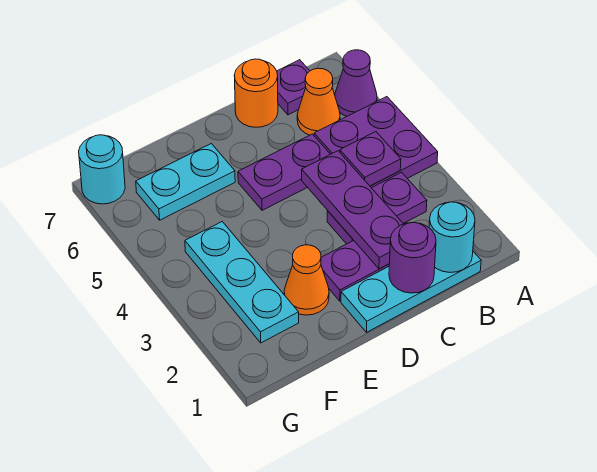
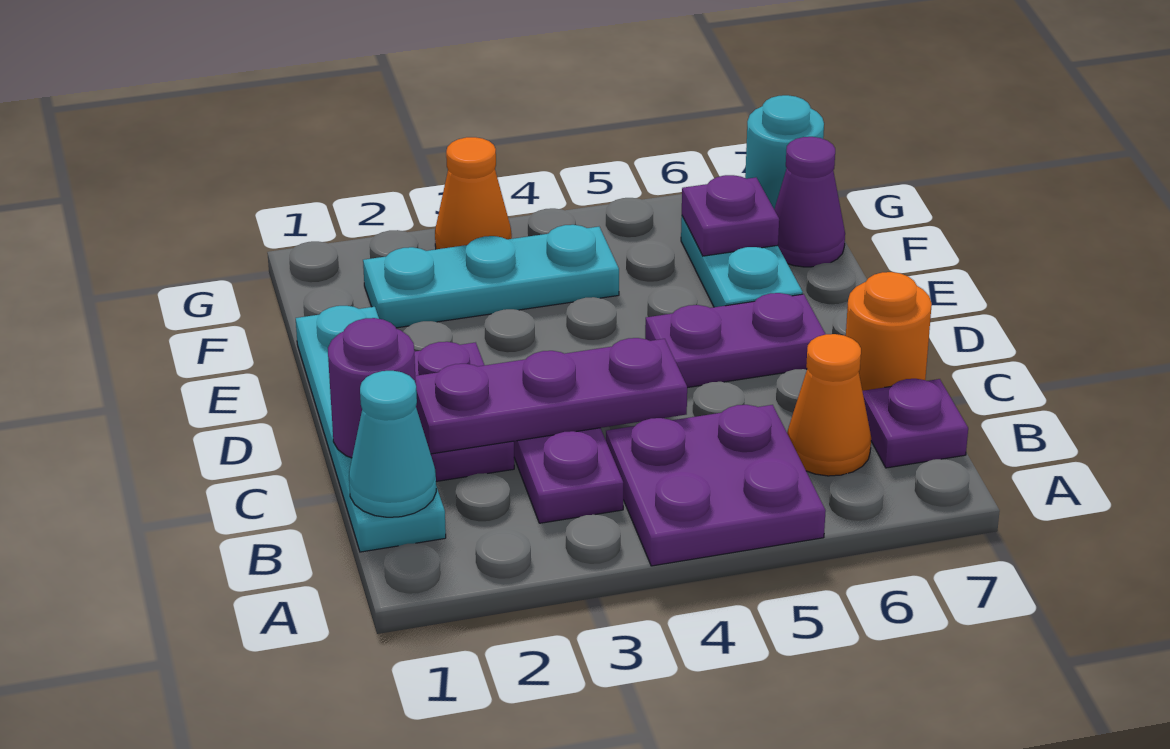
purple cone A6 level 1 -> purple cone F7 level 1
cyan plate B1:D1 level 1 -> cyan plate B1:E1 level 1
cyan round brick B1 level 2 -> cyan cone B1 level 2
purple plate B4 level 2 -> purple plate F6 level 2
purple plate C5:D5 level 1 -> purple plate D5:D6 level 1
orange cone E2 level 1 -> orange cone G3 level 1

